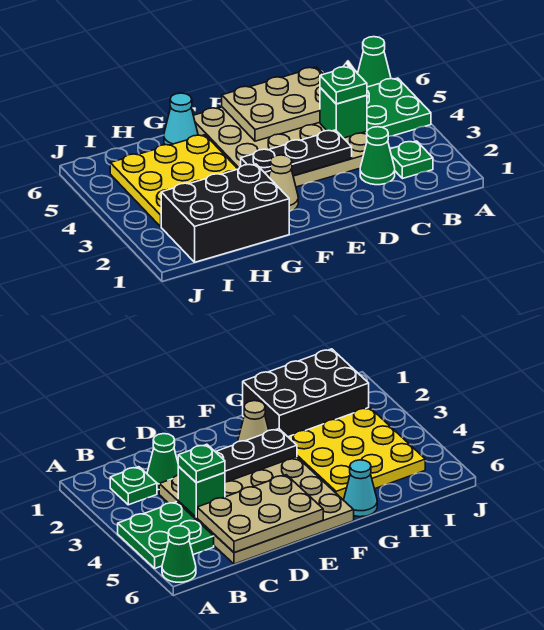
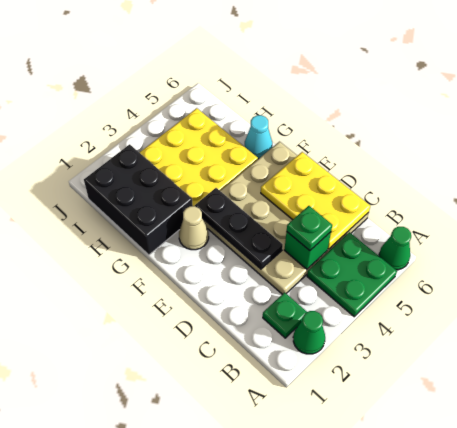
green cone C2 level 1 -> green cone A2 level 1
tan plate C5:E6 level 2 -> yellow plate C5:E6 level 2

